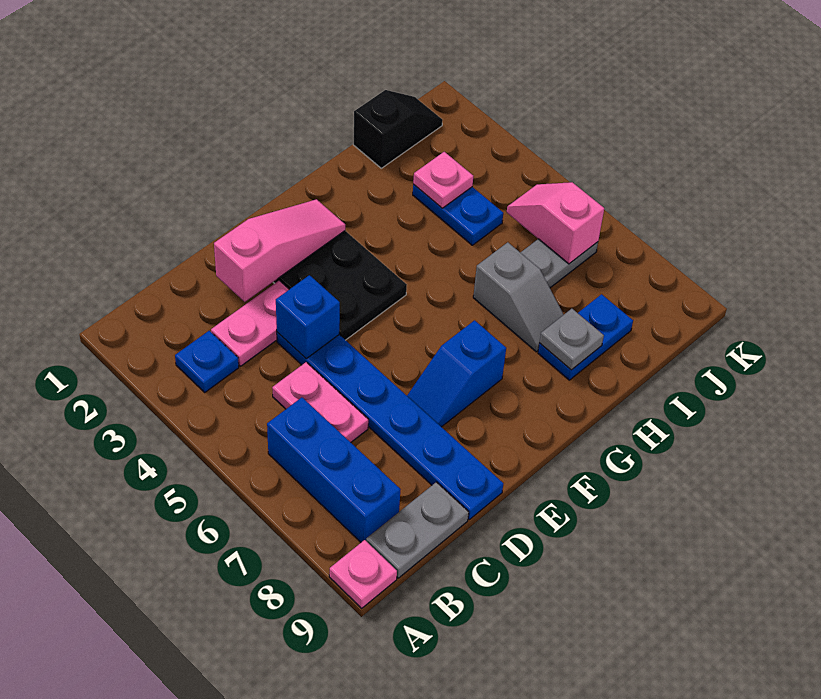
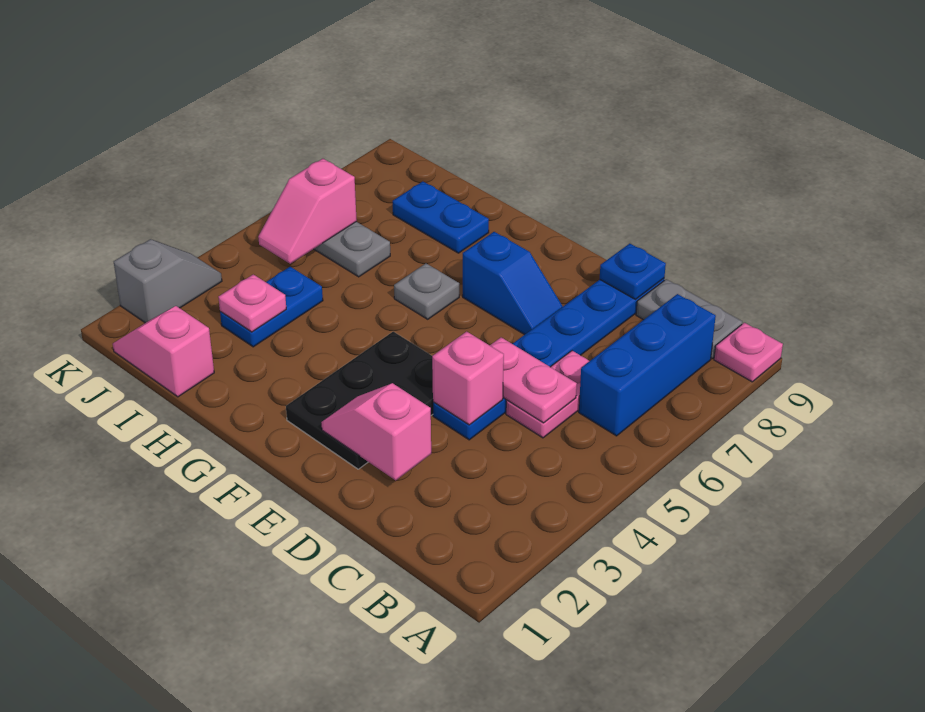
blue plate B3 level 1 -> blue plate D9 level 2
pink plate C3:D3 level 1 -> pink plate C5:D5 level 2
pink slope D2:F2 level 2 top D -> pink slope D2:E2 level 2 top D
blue brick D4 level 2 -> pink brick D4 level 2
grey slope H6:H7 level 1 top 6 -> grey slope K2:K3 level 1 top 2
grey plate H8 level 2 -> grey plate G6 level 1
black slope I1:J1 level 1 top I -> pink slope I1:J1 level 1 top I

